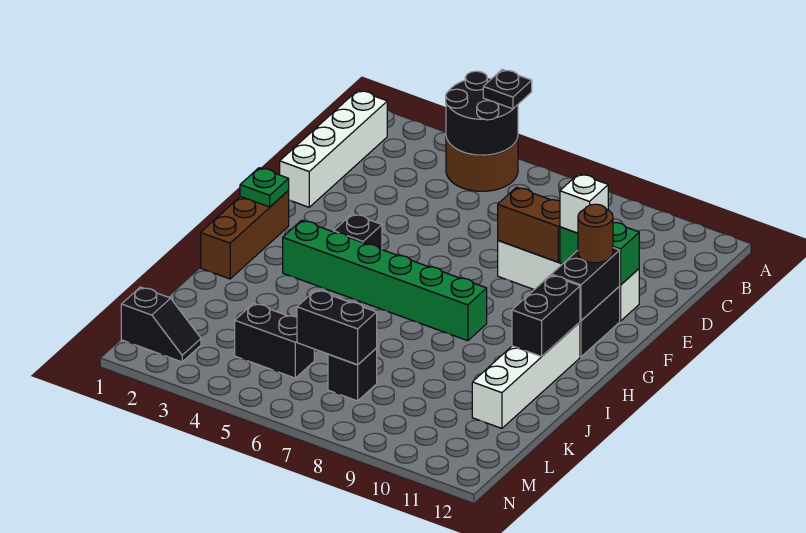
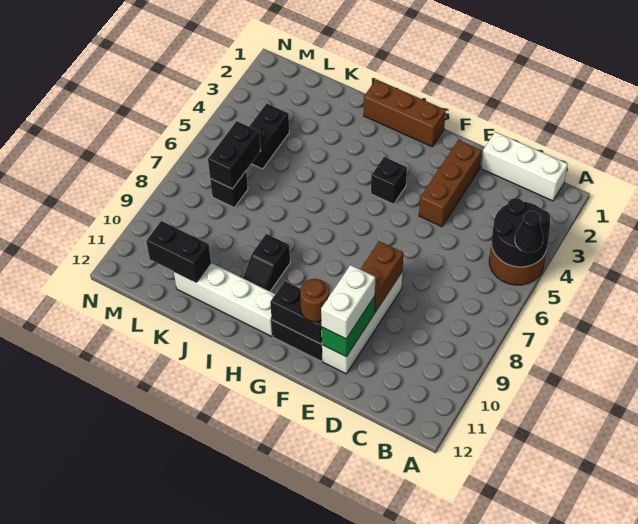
black plate A5 level 3 -> black cone A5 level 3
white brick B1:E1 level 1 -> white brick B1:D1 level 1
none -> brown brick E2:E4 level 1
white brick E10 level 3 -> white brick E10:E11 level 3
green plate G1 level 2 -> none
green brick H3:H8 level 1 -> none
black brick H11:I11 level 2 -> black brick K11:L11 level 2
black slope M1:M2 level 1 top 1 -> black slope I9:I10 level 1 top 9

